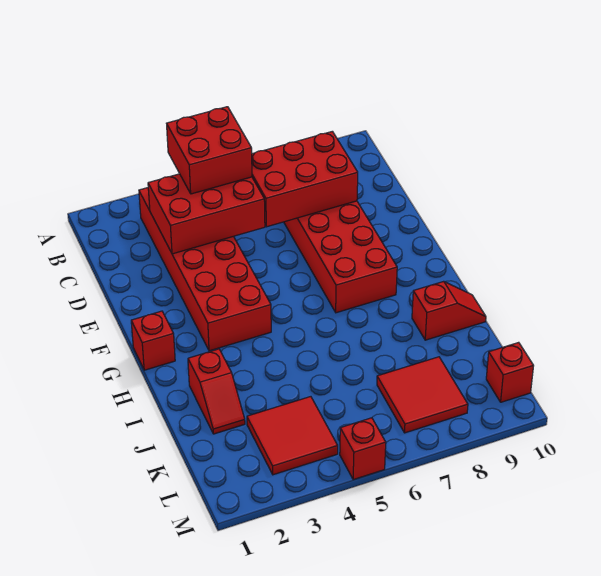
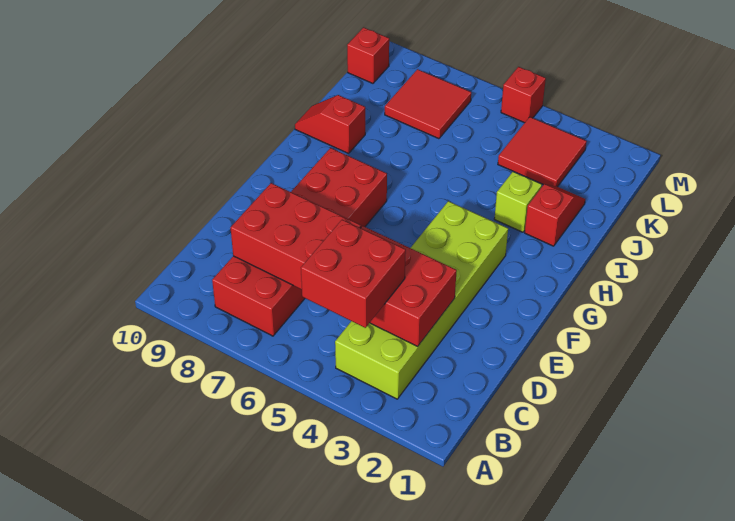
red brick B3:G4 level 1 -> lime brick B3:G4 level 1
red brick G1 level 1 -> none
none -> lime brick I3 level 1

